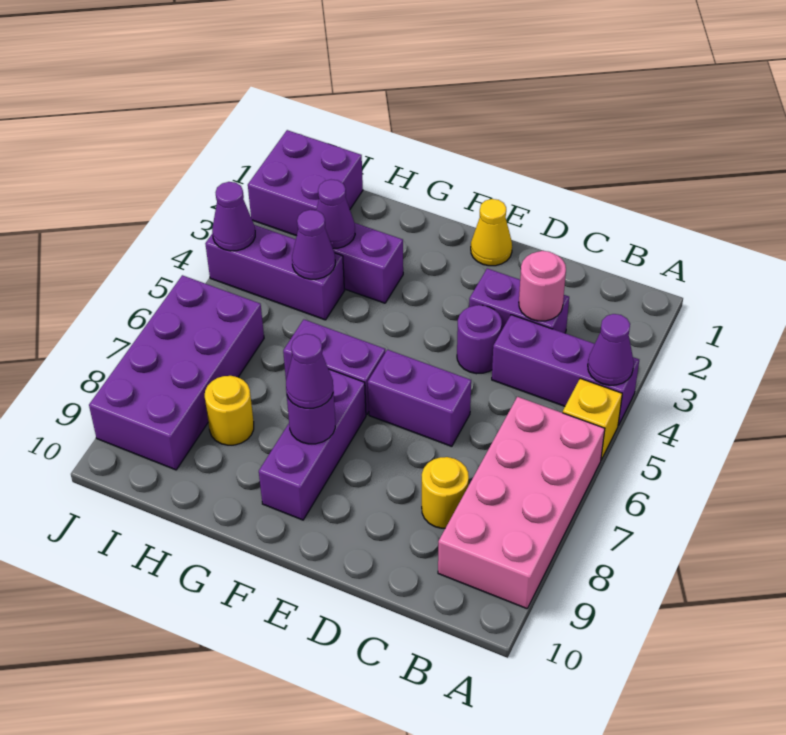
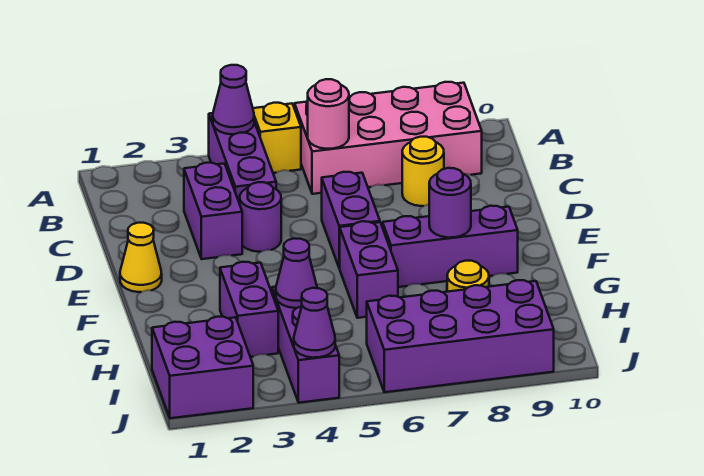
pink round brick C3 level 2 -> pink round brick B6 level 2
purple cone F8 level 3 -> none
purple cone H3 level 2 -> none

